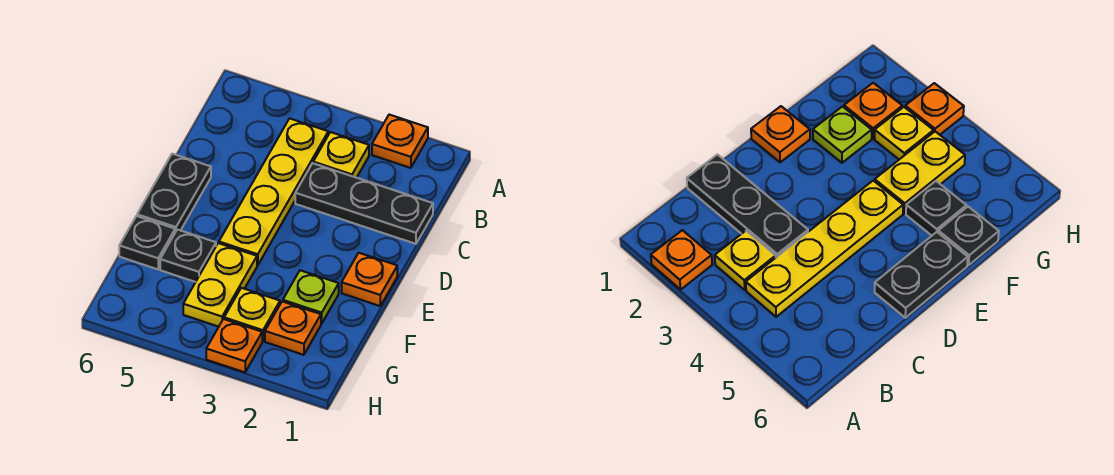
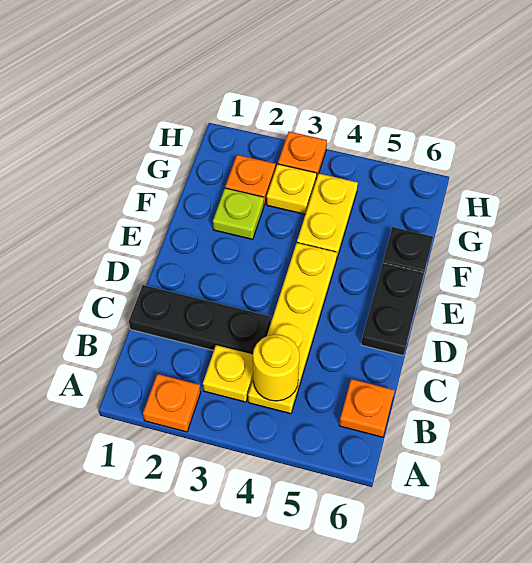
none -> yellow round brick B4 level 2
orange plate E1 level 1 -> orange plate B6 level 1
black plate F5 level 1 -> none

